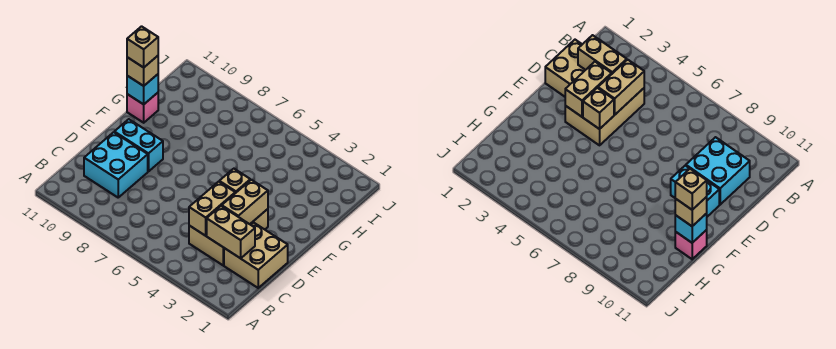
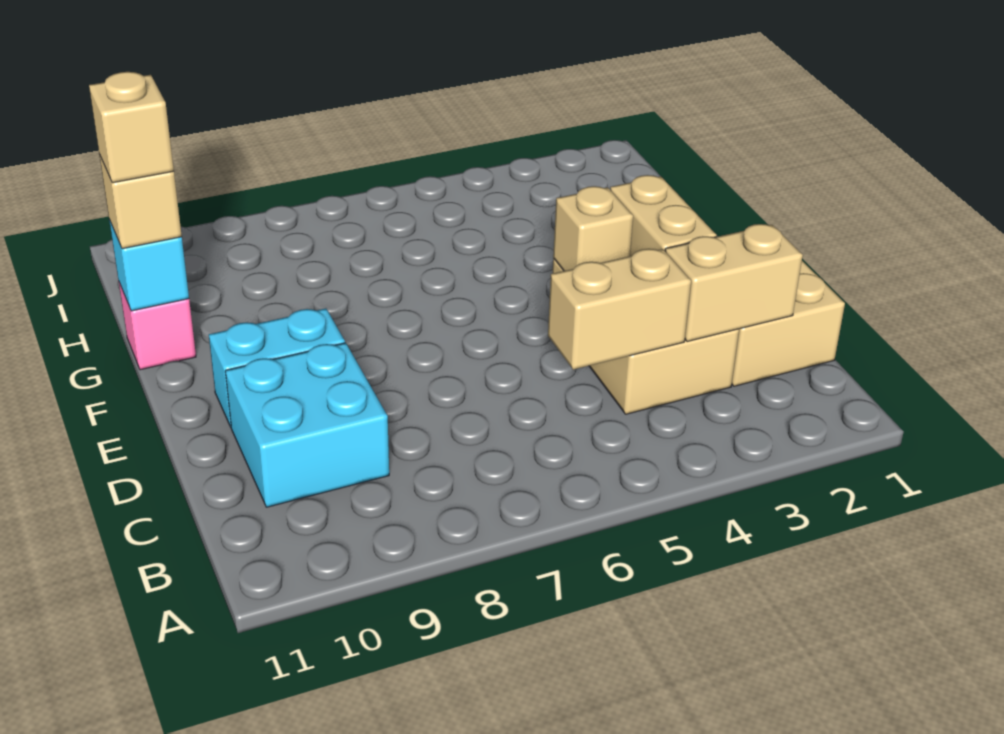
tan brick C4:D4 level 2 -> tan brick C4:C5 level 2

